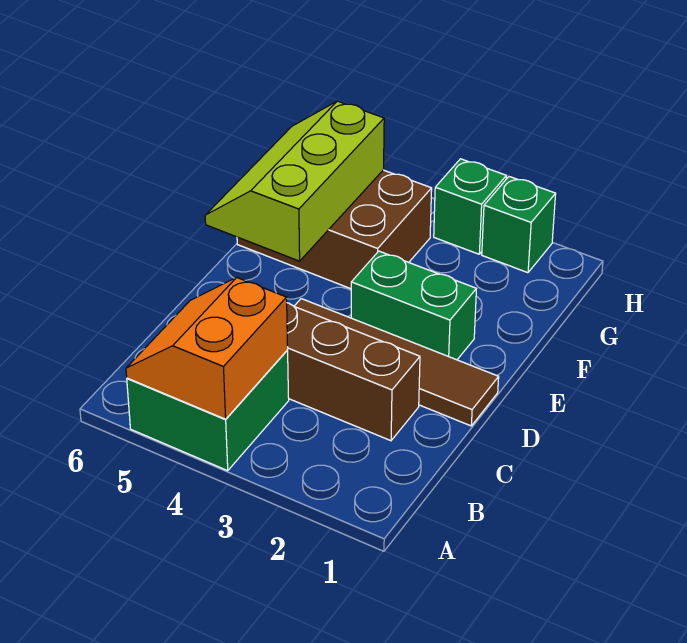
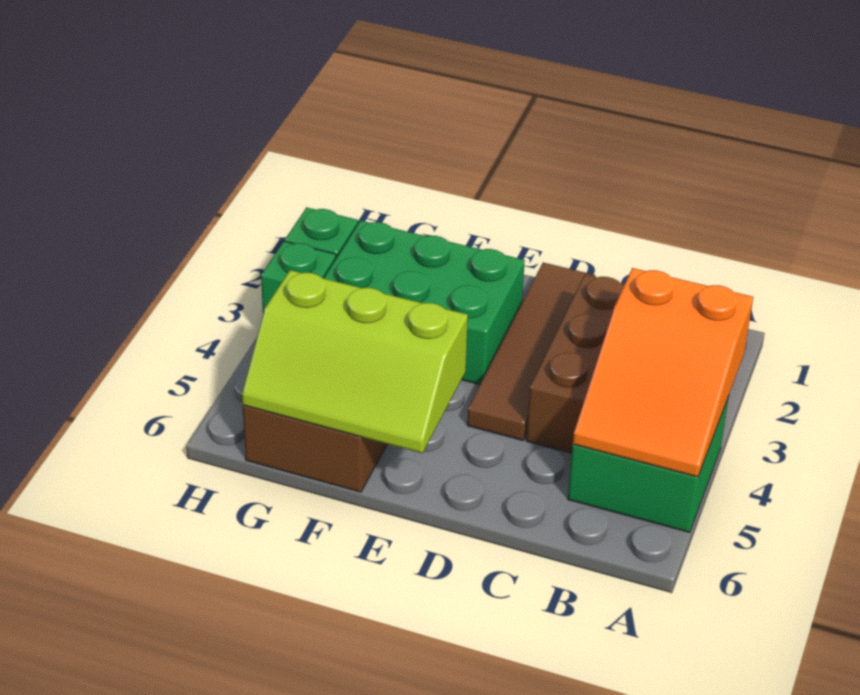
orange slope A4:B5 level 2 top 4 -> orange slope A3:B5 level 2 top 3
green brick E2:E3 level 1 -> green brick E2:G3 level 1

